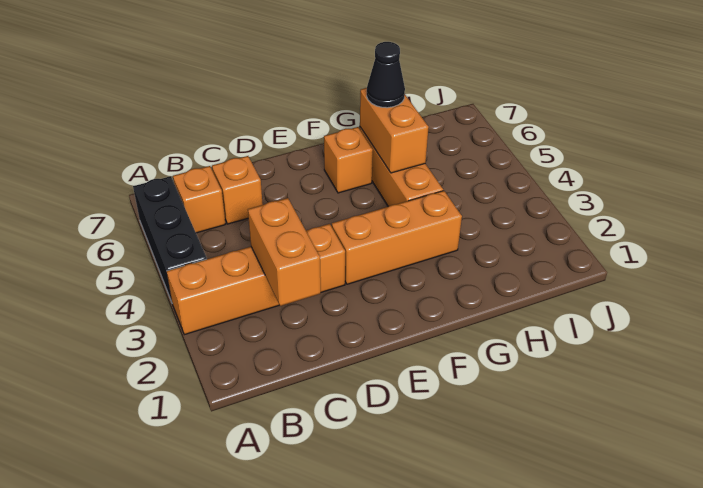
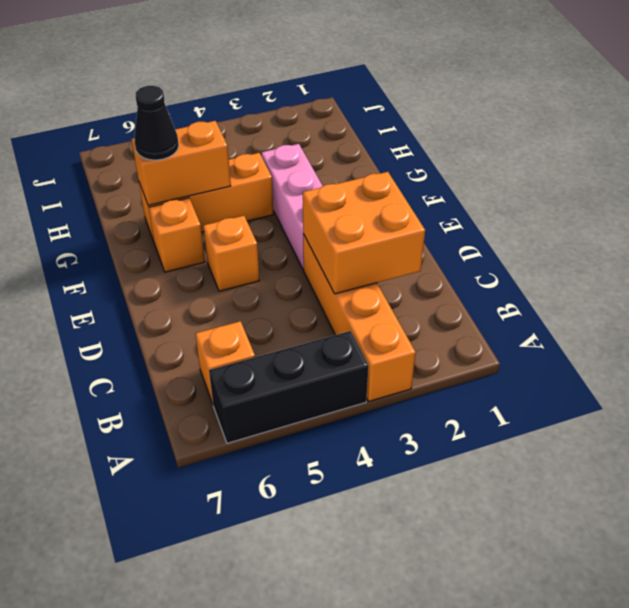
orange brick C2:C3 level 2 -> orange brick C2:D3 level 2
orange brick C6 level 1 -> orange brick E5 level 1
orange brick E3:G3 level 1 -> pink brick E3:G3 level 1

